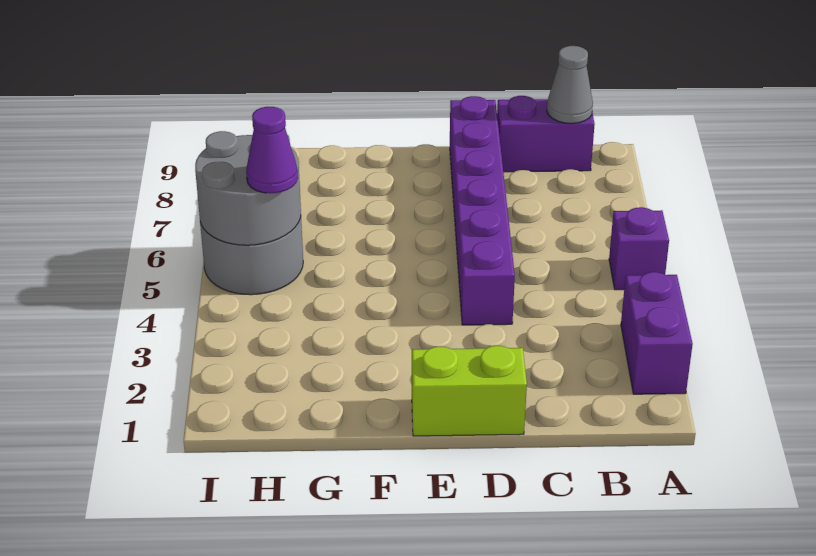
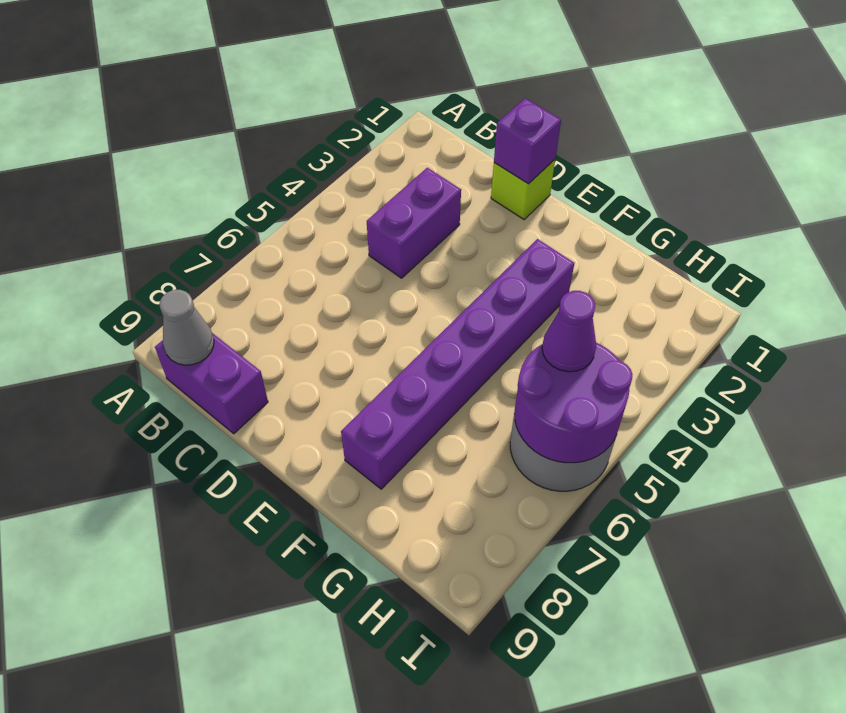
purple brick A2:A3 level 1 -> purple brick C3:C4 level 1
purple brick A5 level 1 -> purple brick D1 level 2
lime brick D1:E1 level 1 -> lime brick D1 level 1
purple brick D4:D9 level 1 -> purple brick F3:F8 level 1
grey round brick H5:I6 level 2 -> purple round brick H5:I6 level 2

